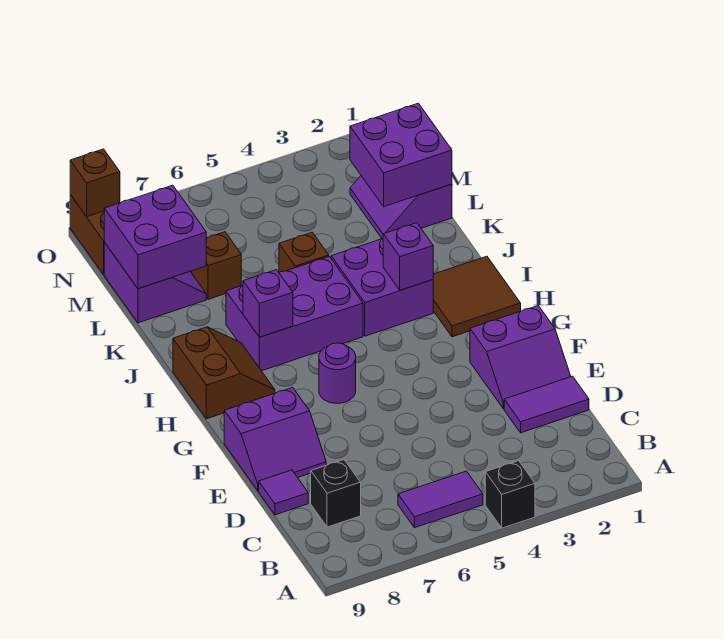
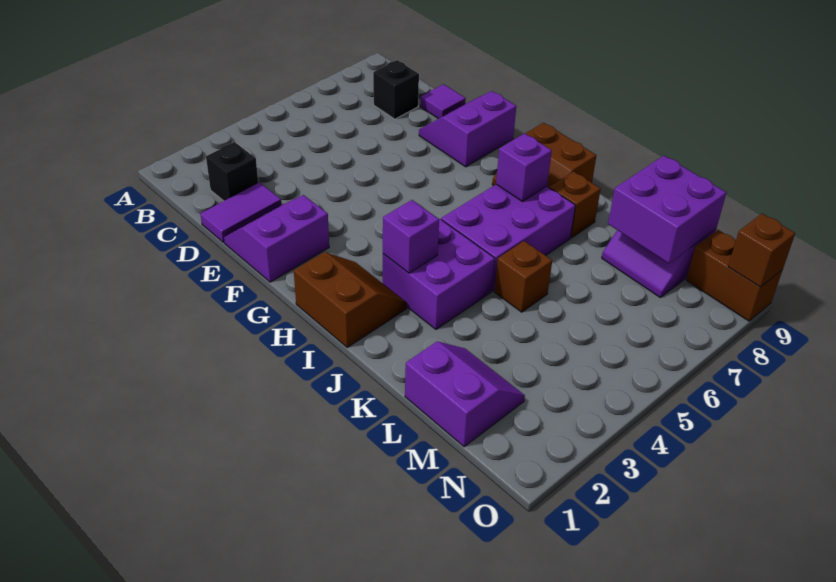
black brick A4 level 1 -> black brick C2 level 1
purple tile B5:B6 level 1 -> none
purple round brick G6 level 1 -> none
brown tile H1:I2 level 1 -> brown slope H1:I2 level 1 top 1
purple brick L1:M2 level 2 -> none
brown brick L7 level 1 -> brown brick J8 level 1

